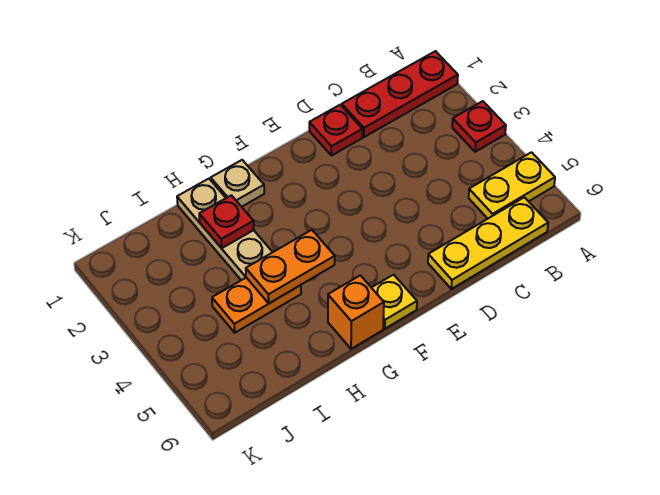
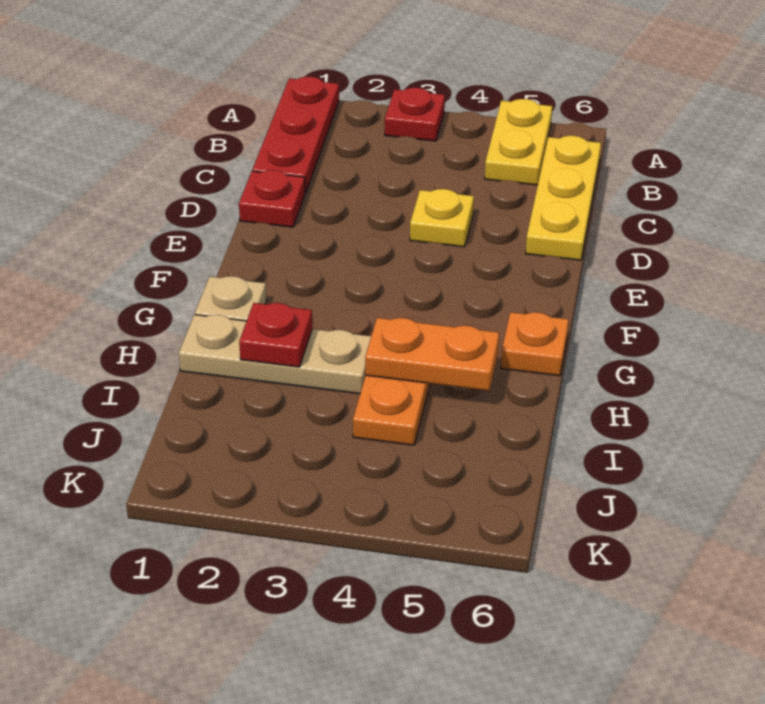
yellow plate F6 level 1 -> yellow plate D4 level 1
orange plate G4:H4 level 2 -> orange plate H4:H5 level 2
orange brick G6 level 1 -> orange plate G6 level 1

